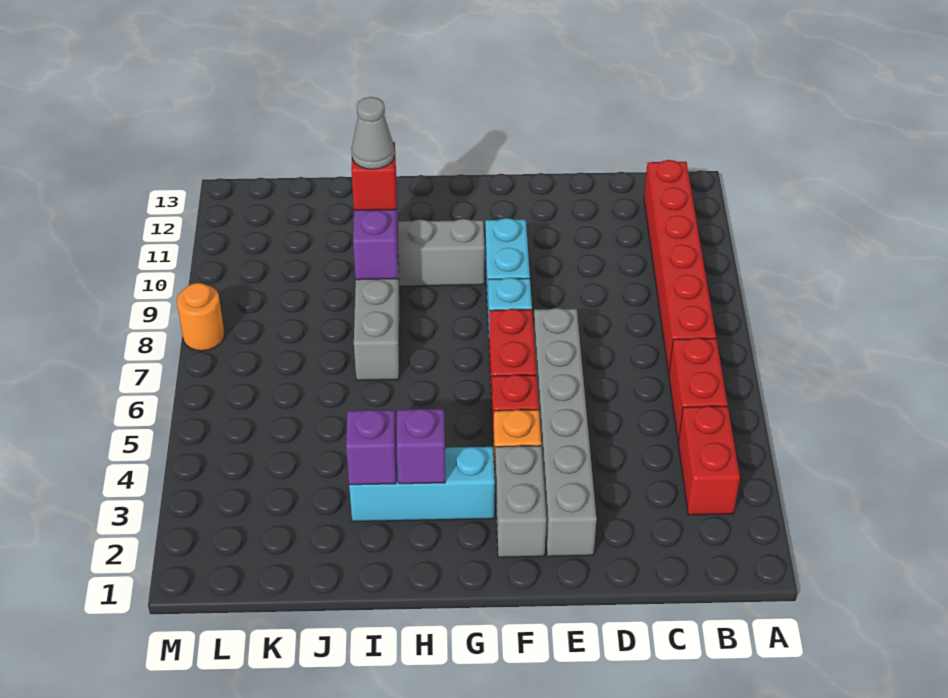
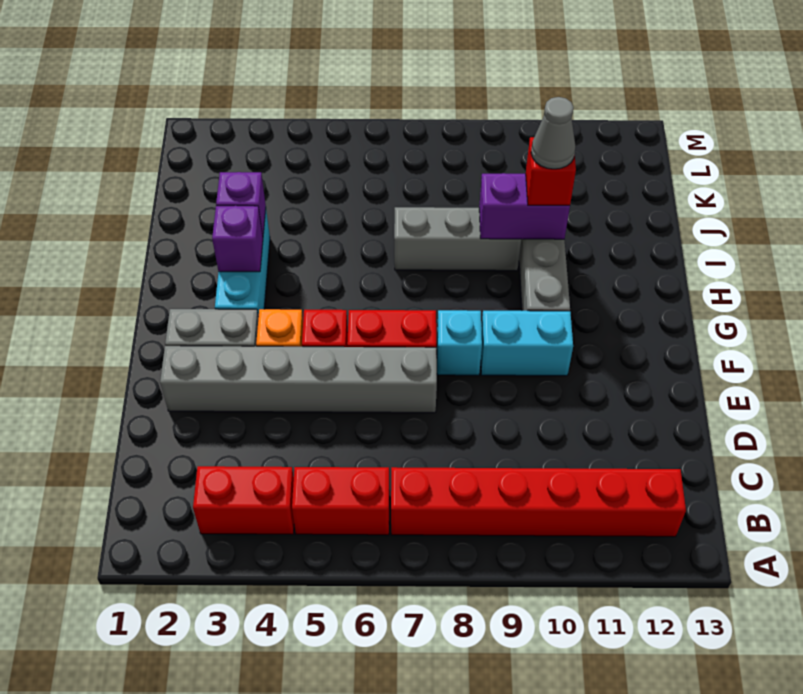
orange round brick M8 level 1 -> none

